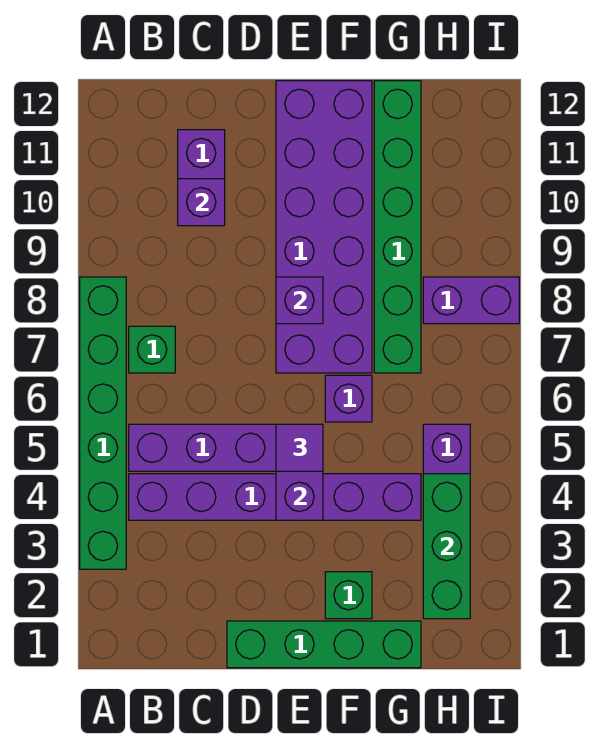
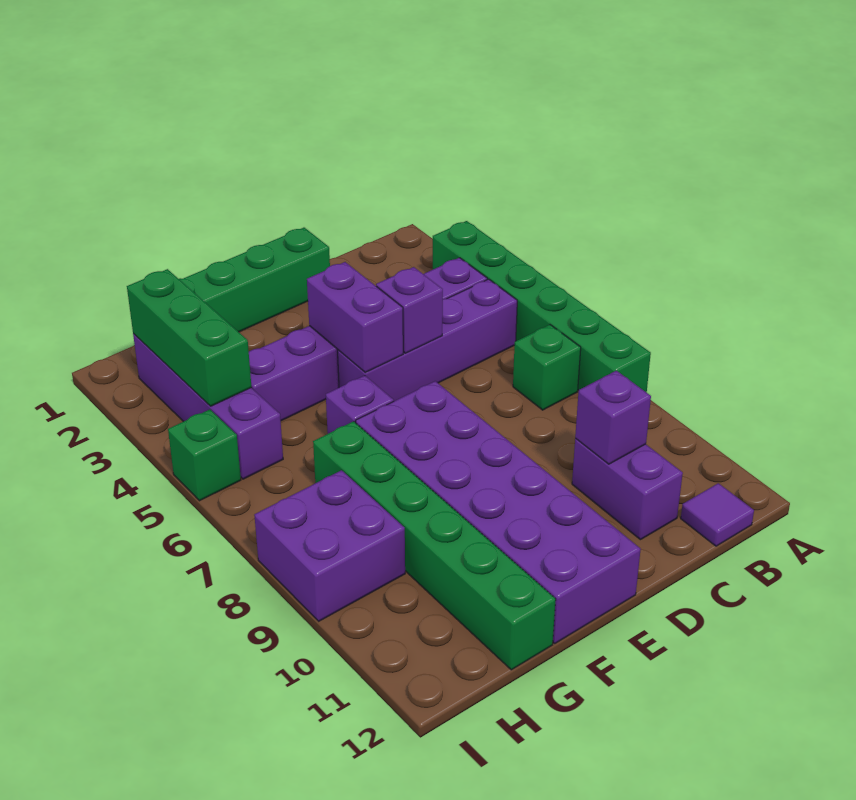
purple tile E5 level 3 -> purple tile B12 level 1
purple brick E8 level 2 -> purple brick D5 level 2
green brick F2 level 1 -> green brick I5 level 1
purple brick H8:I8 level 1 -> purple brick H8:I9 level 1

